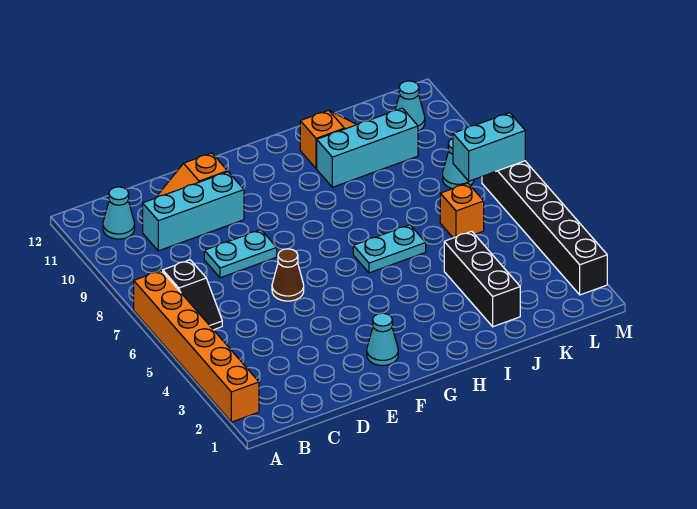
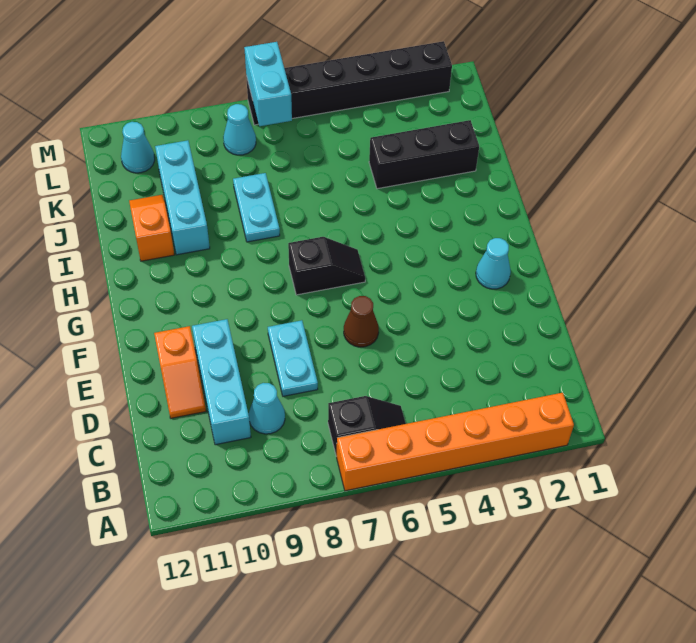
cyan cone B11 level 1 -> cyan cone C9 level 1
none -> black slope G6:G7 level 1 top 7
cyan plate H6:I6 level 1 -> cyan plate I8:J8 level 1
orange brick K6 level 1 -> none

